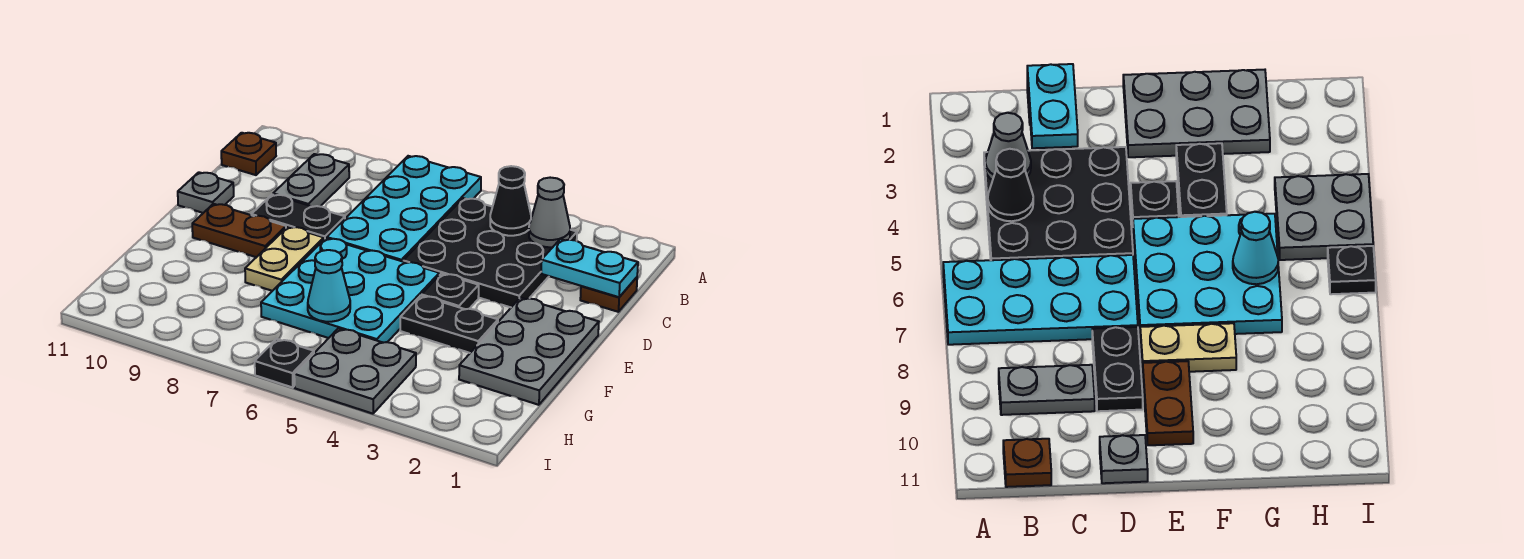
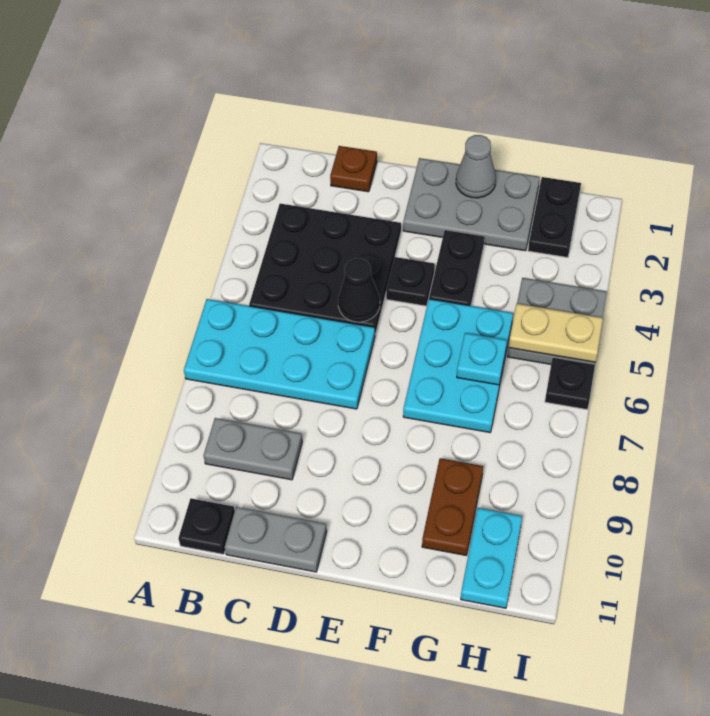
grey cone B3 level 2 -> grey cone F1 level 2
black cone B4 level 2 -> black cone D5 level 2
brown plate B11 level 1 -> black plate B11 level 1
cyan plate C1:C2 level 2 -> cyan plate H10:H11 level 1
black plate D8:D9 level 1 -> black plate H1:H2 level 1
grey plate D11 level 1 -> grey plate C11:D11 level 1
cyan plate E5:G7 level 1 -> cyan plate F5:G7 level 1
tan plate E8:F8 level 1 -> tan plate H5:I5 level 2
brown plate E9:E10 level 1 -> brown plate G9:G10 level 1
cyan cone G6 level 2 -> cyan plate G6 level 2

